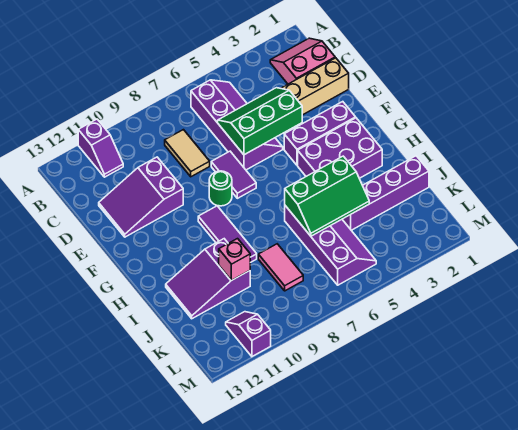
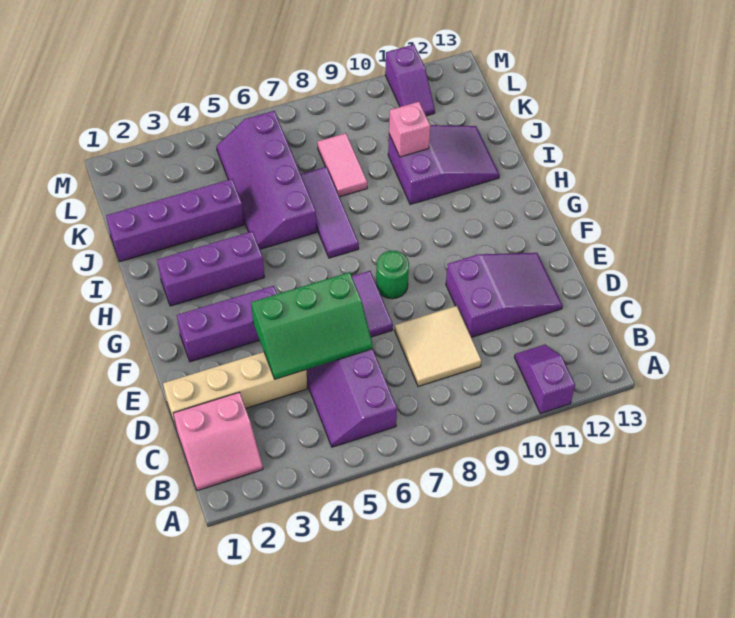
tan tile C8:D8 level 1 -> tan tile C8:D9 level 1
purple brick G2:H4 level 1 -> purple brick H2:H4 level 1
purple tile G9:I9 level 1 -> purple tile H7:J7 level 1
green slope I4:J6 level 2 top I -> none

